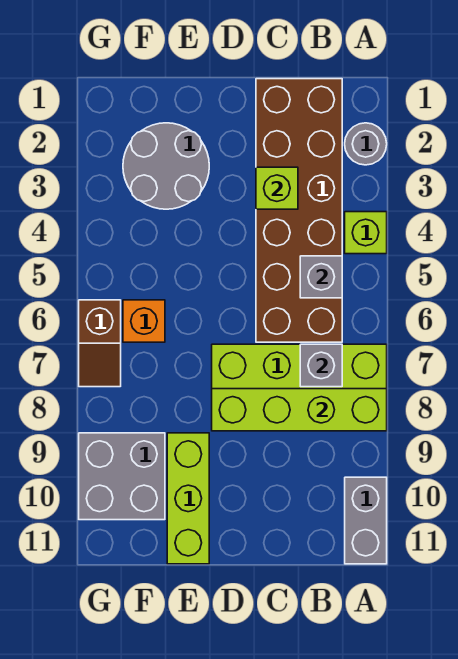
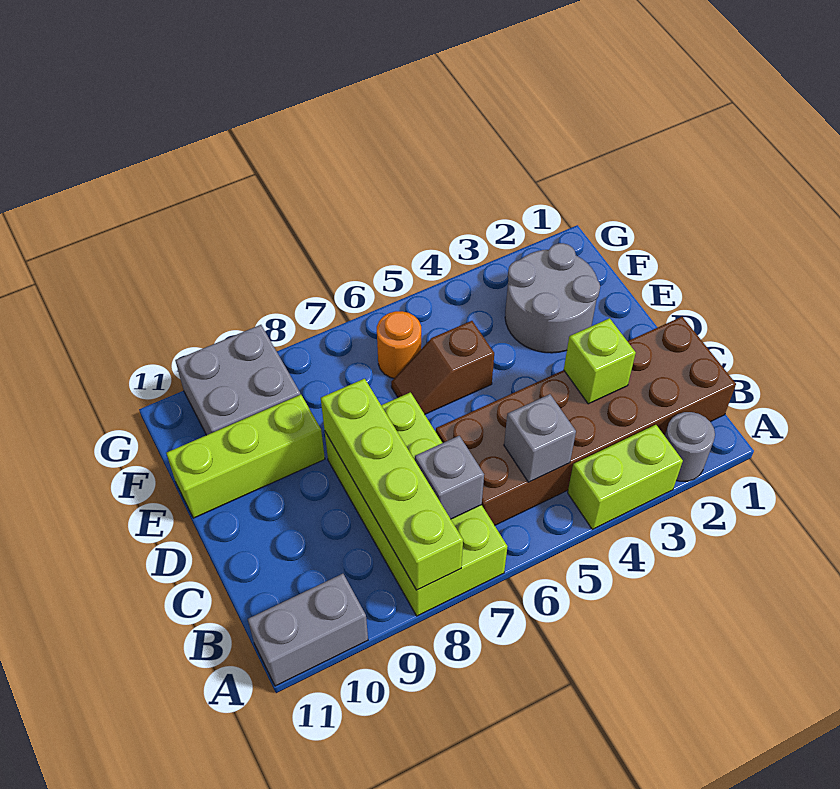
lime brick A4 level 1 -> lime brick A3:A4 level 1
orange brick F6 level 1 -> orange round brick F6 level 1
brown slope G6:G7 level 1 top 6 -> brown slope E5:E6 level 1 top 5

